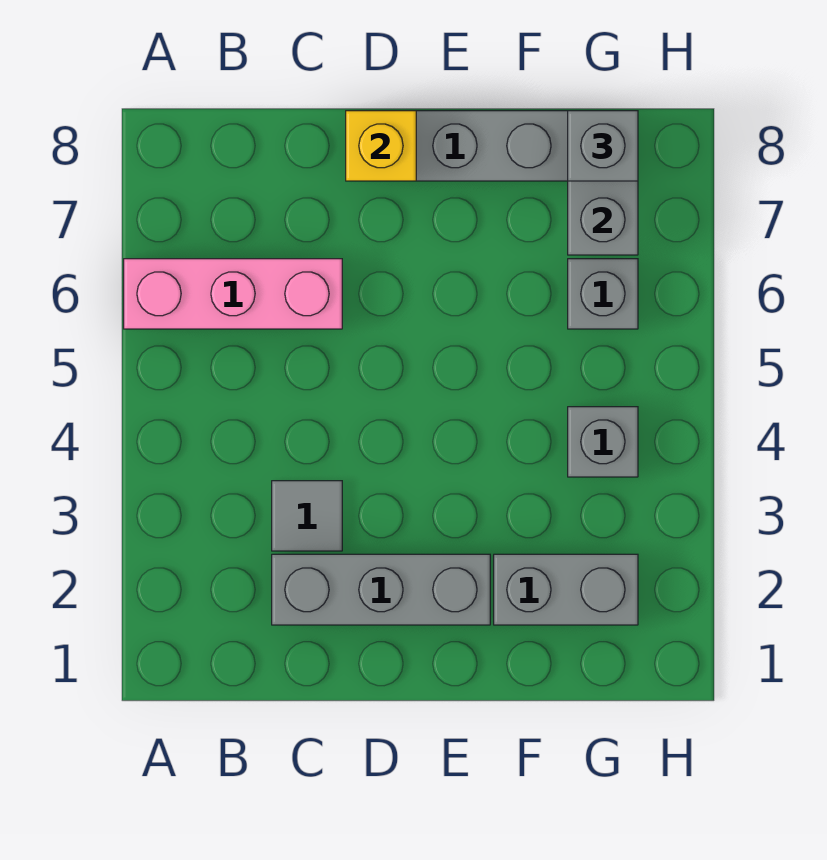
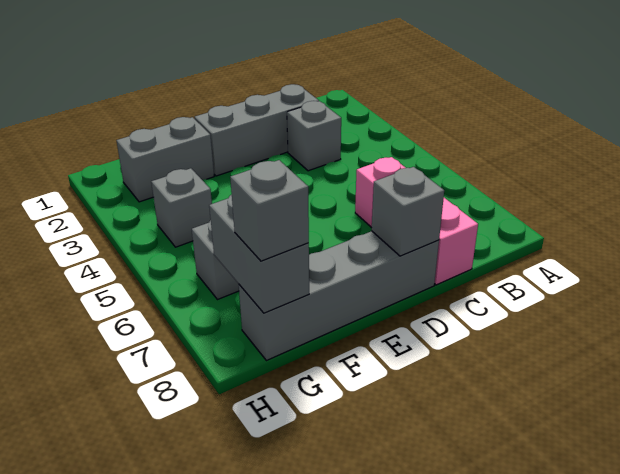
pink brick A6:C6 level 1 -> pink brick C6:C8 level 1
grey tile C3 level 1 -> grey brick C3 level 1
yellow brick D8 level 2 -> grey brick D8 level 2

